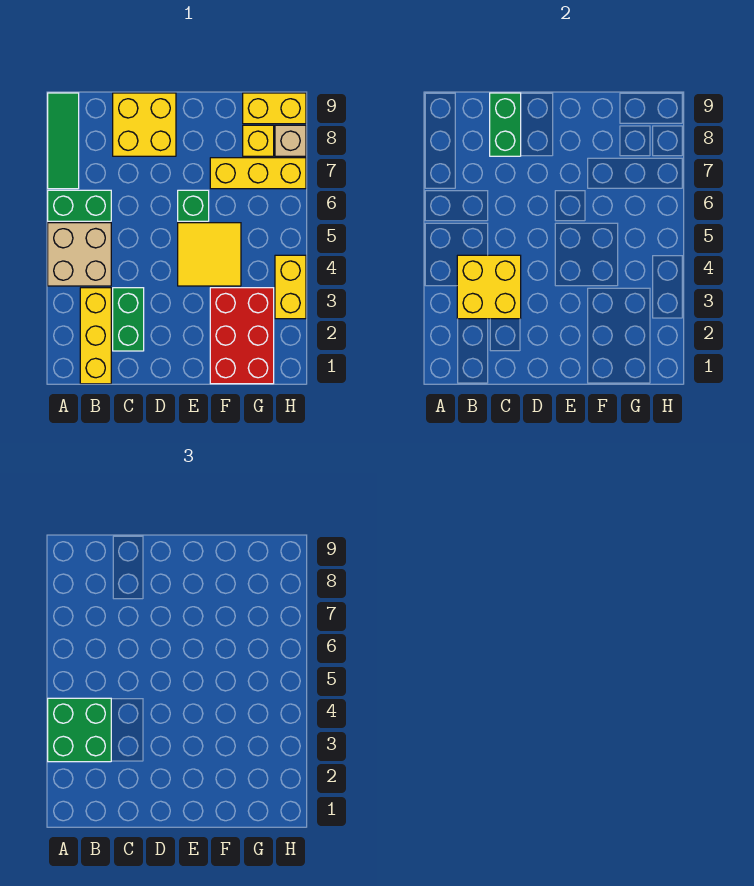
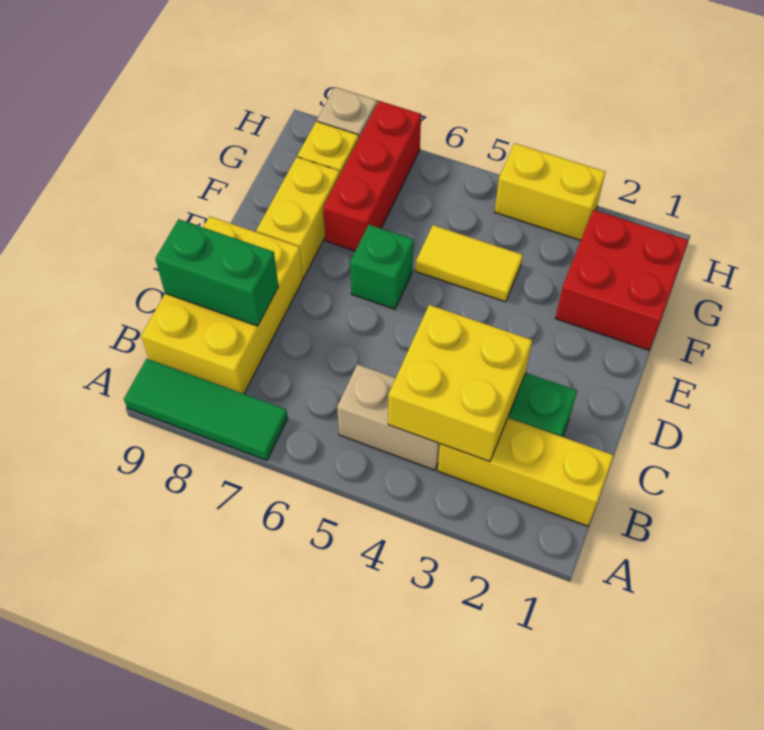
green brick A3:B4 level 3 -> none
tan brick A4:B5 level 1 -> tan brick B4:B5 level 1
green brick A6:B6 level 1 -> none
yellow brick C8:D9 level 1 -> yellow brick B8:D9 level 1
yellow tile E4:F5 level 1 -> yellow tile F4:F5 level 1
red brick F1:G3 level 1 -> red brick F1:G2 level 1
yellow brick F7:H7 level 1 -> red brick F7:H7 level 1
yellow brick G9:H9 level 1 -> yellow brick E8:F8 level 1

